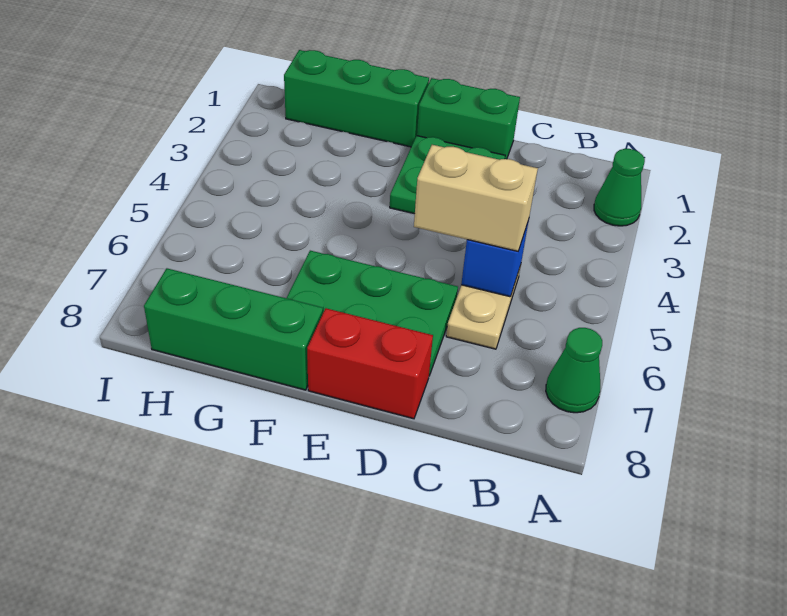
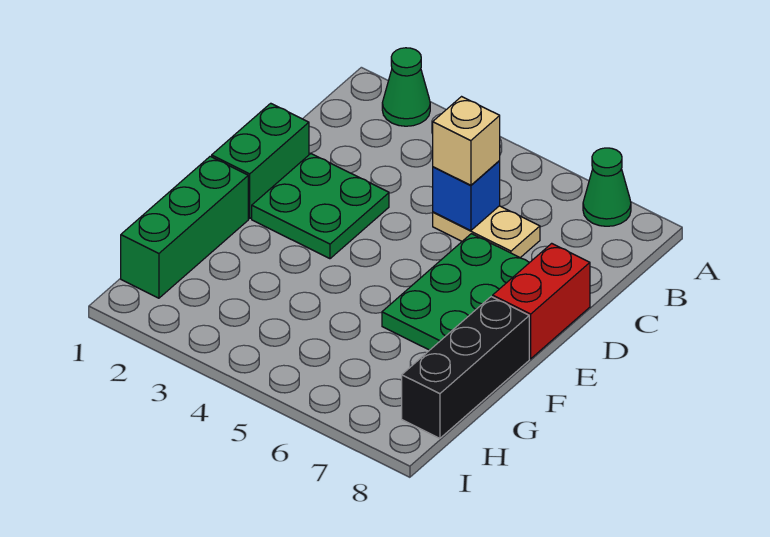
tan brick C5:D5 level 3 -> tan brick C5 level 3
green brick F8:H8 level 1 -> black brick F8:H8 level 1

